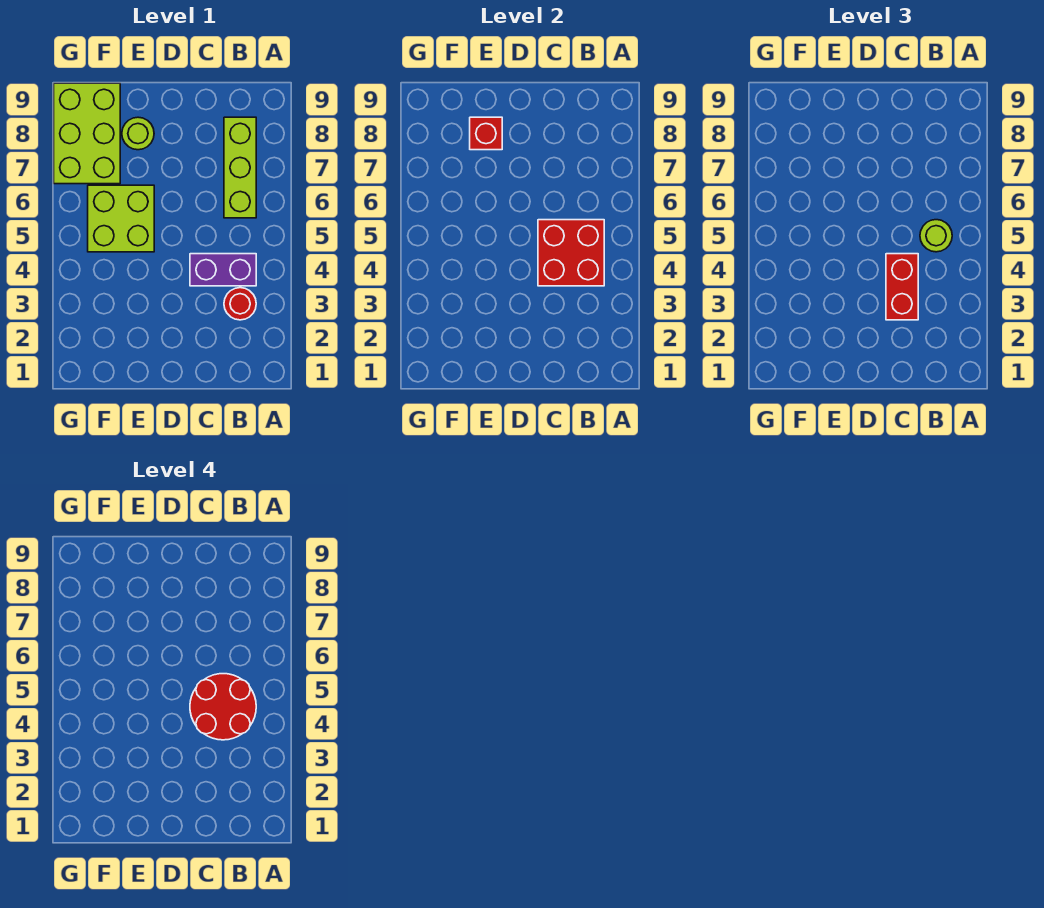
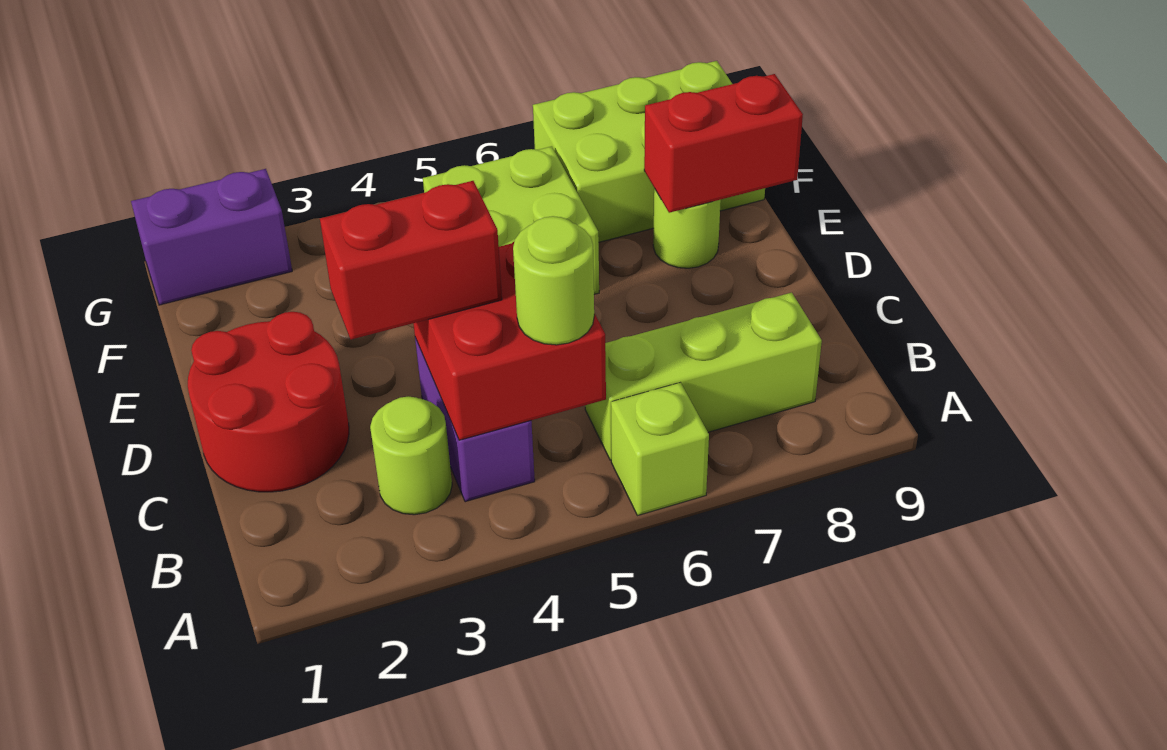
none -> lime brick A6 level 1
red round brick B3 level 1 -> lime round brick B3 level 1
red round brick B4:C5 level 4 -> red round brick C1:D2 level 1
red brick E8 level 2 -> red brick E8:E9 level 2
none -> purple brick G1:G2 level 1

